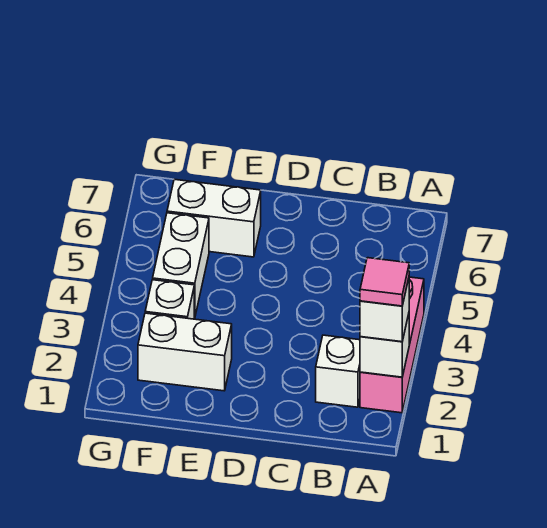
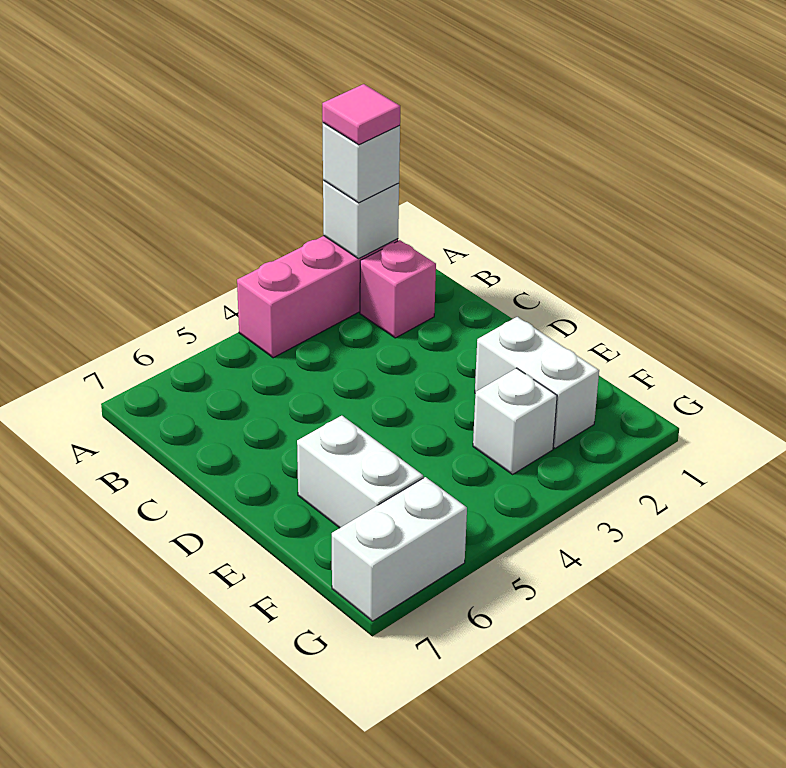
white brick B2 level 1 -> pink brick B2 level 1
white brick F4:F5 level 1 -> white brick G6:G7 level 1

